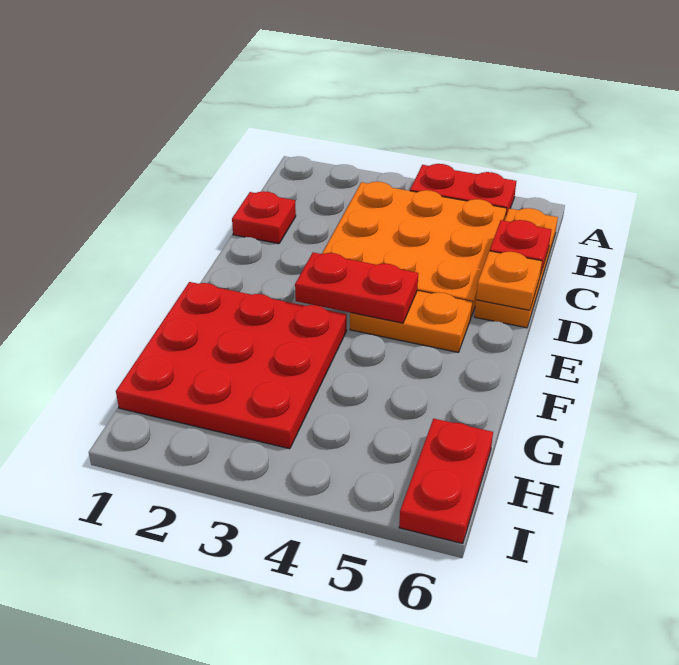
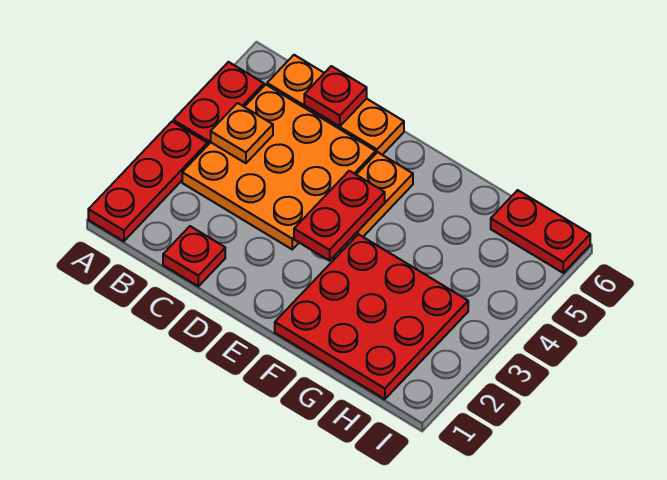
none -> red plate A1:A3 level 1
orange plate D6 level 2 -> orange plate B4 level 2

